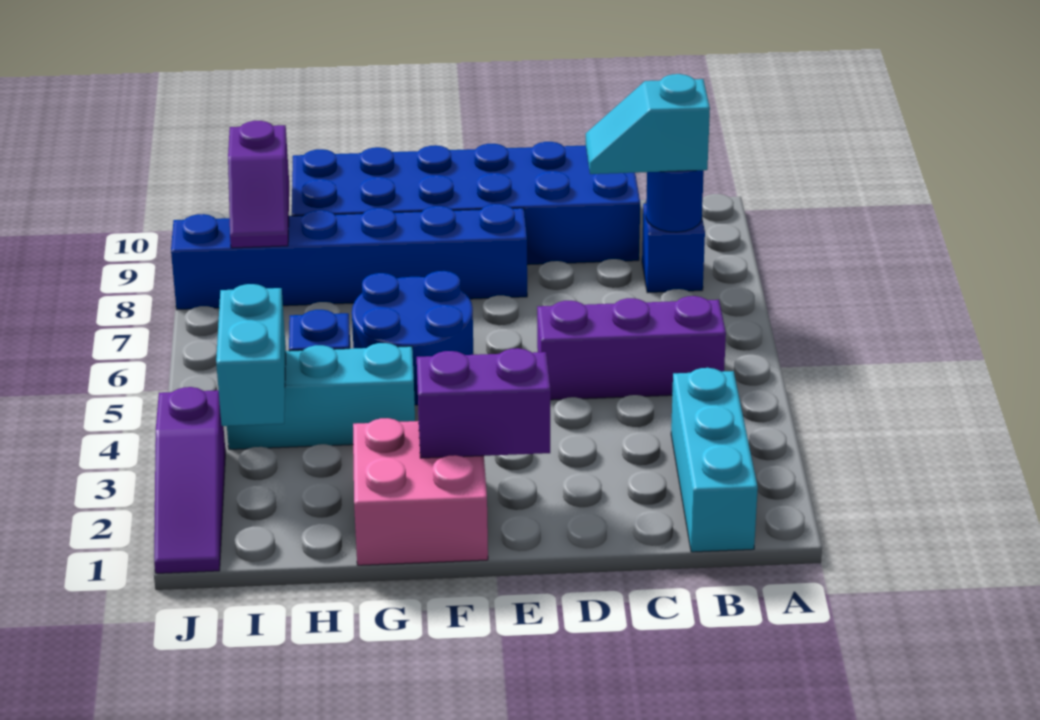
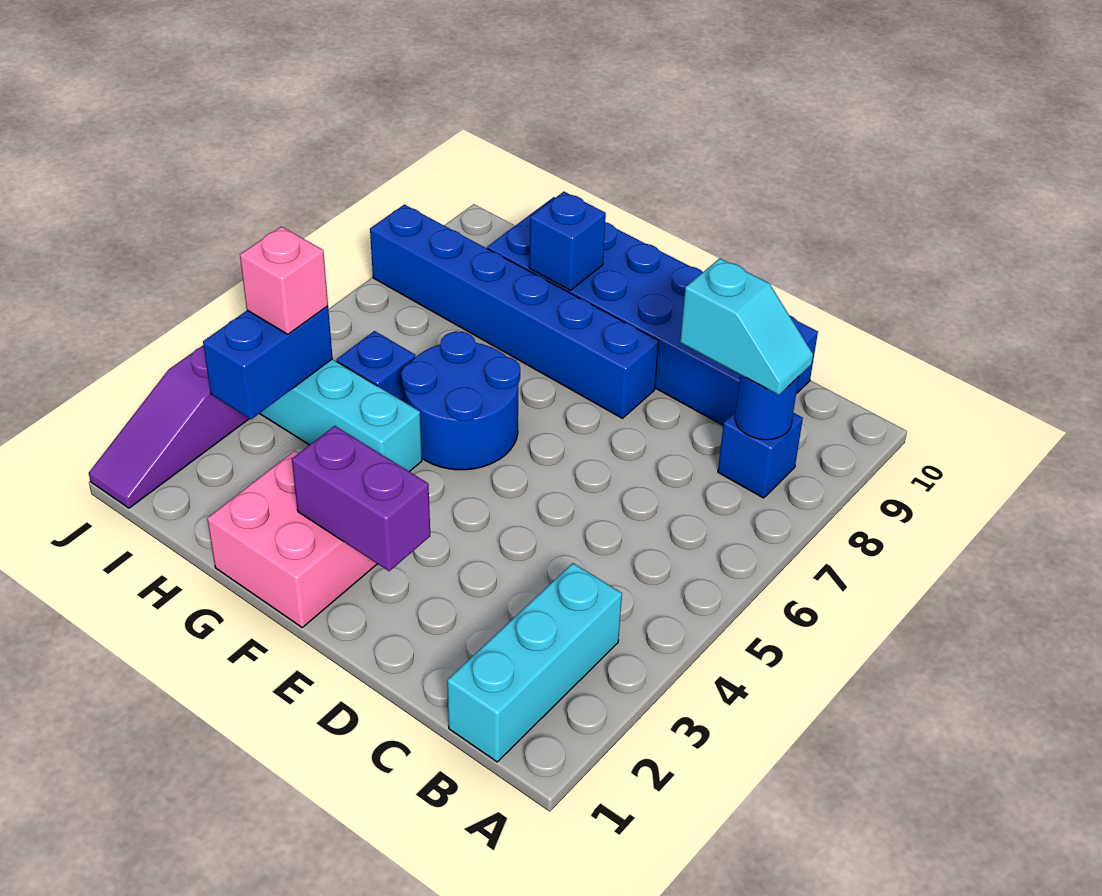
purple brick B5:D5 level 1 -> none
cyan slope B8:C8 level 3 top B -> cyan slope B8:C8 level 3 top C
none -> blue brick G9 level 2
cyan brick I3:I4 level 2 -> blue brick I3:I4 level 2
none -> pink brick I4 level 3
purple slope I8:I9 level 2 top 9 -> none

